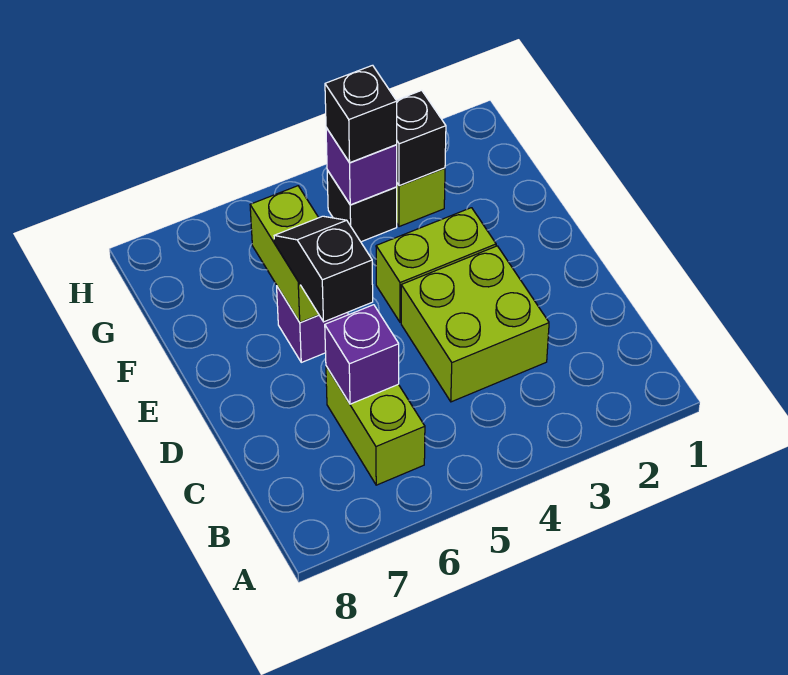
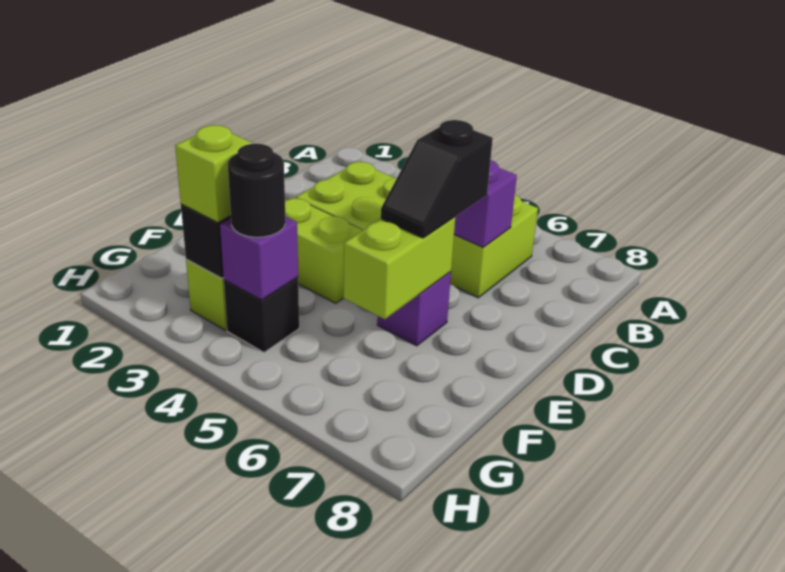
none -> lime brick G3 level 3
black brick G4 level 3 -> black round brick G4 level 3

